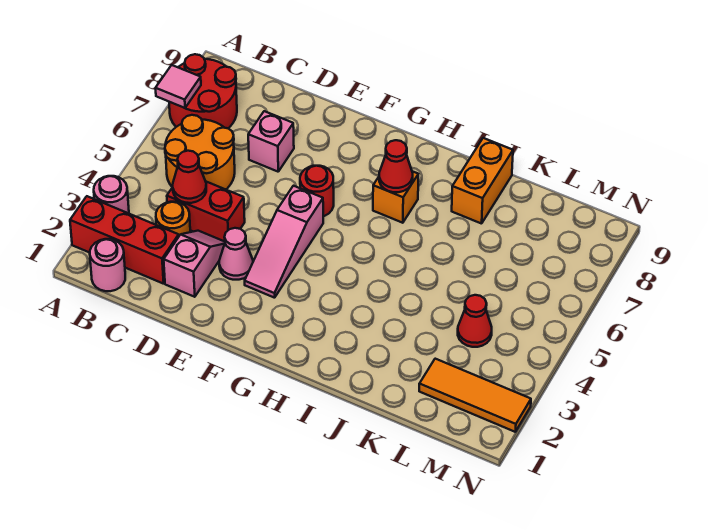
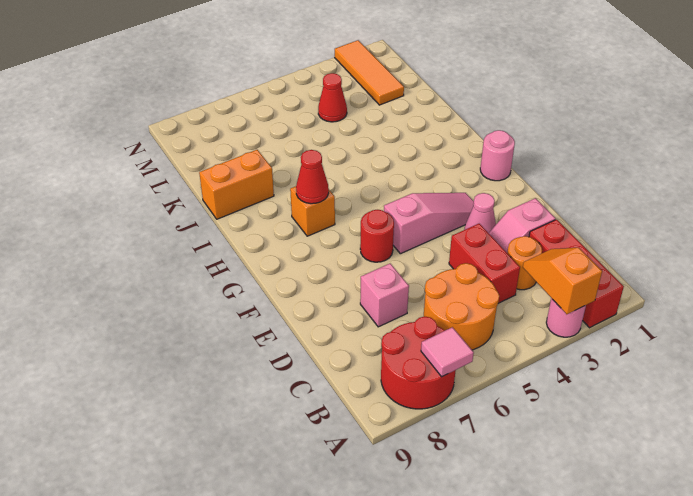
none -> orange slope A3:B3 level 2 top A
pink round brick B1 level 1 -> pink round brick G1 level 1
red cone C4 level 2 -> none

